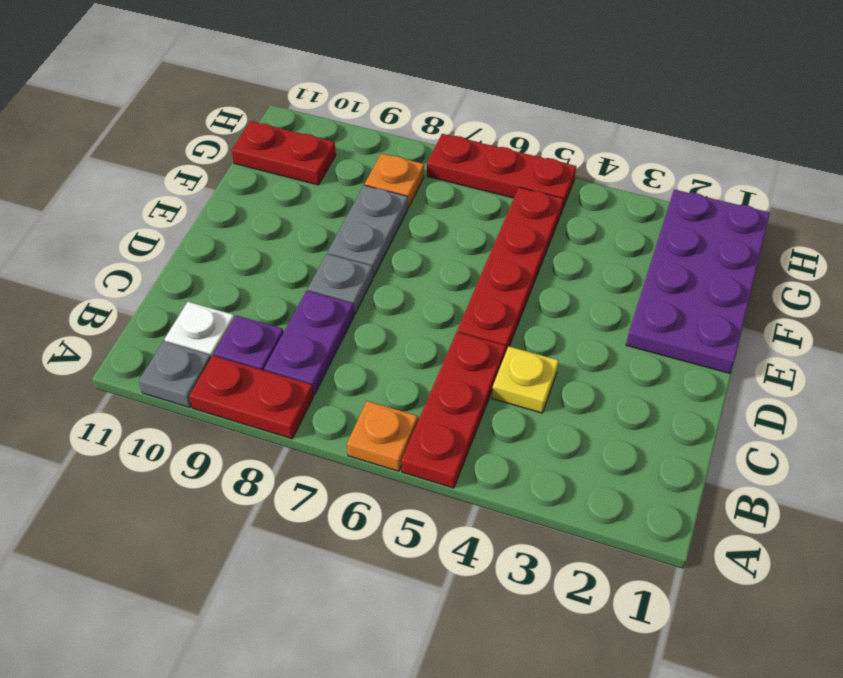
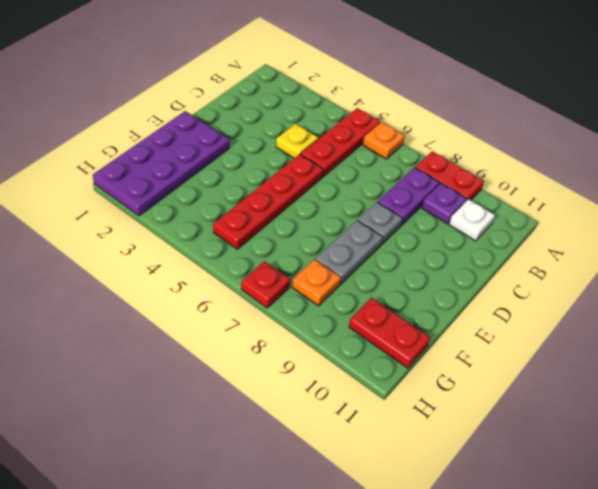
grey plate A10 level 1 -> none
red plate H5:H7 level 1 -> red plate H7 level 1

